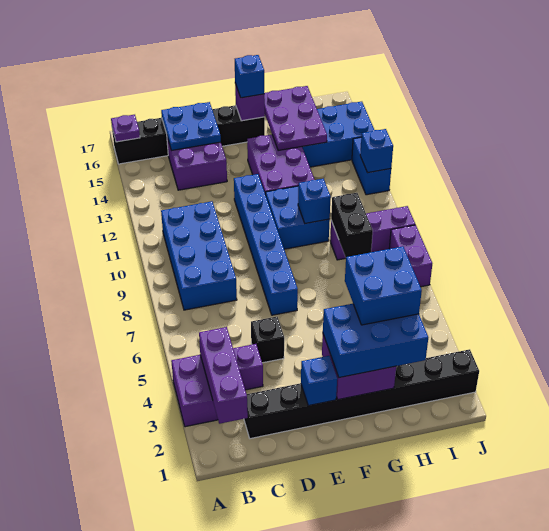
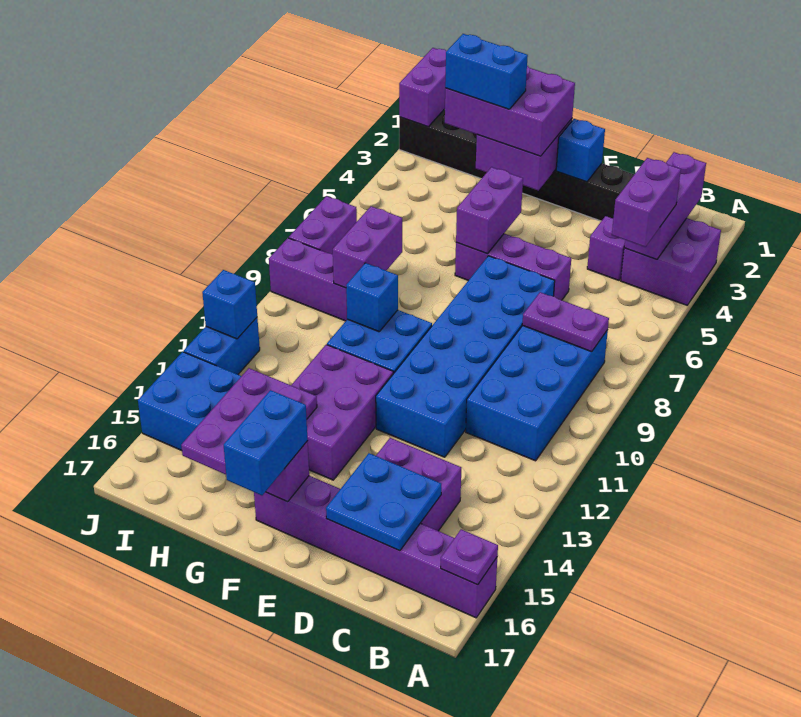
black brick A16:F16 level 1 -> purple brick A16:F16 level 1
none -> purple brick B4:B5 level 3
none -> purple plate B8:C8 level 2
black brick D5 level 1 -> none
none -> purple brick D6:F6 level 1
blue brick E7:E12 level 1 -> blue brick D7:E12 level 1
blue brick F2:H3 level 3 -> purple brick F2:H3 level 3
none -> purple brick F5:F6 level 2
blue brick F16 level 3 -> blue brick F16:F17 level 3
blue brick G3:H4 level 4 -> blue brick G3:H3 level 4
black brick H8:H9 level 2 -> purple brick H8:H9 level 2
none -> purple brick J1:J2 level 2

